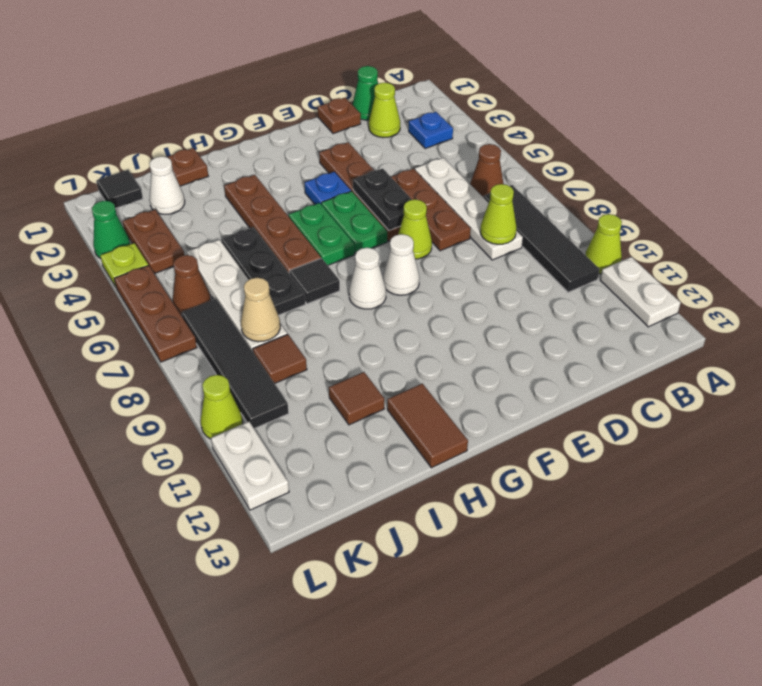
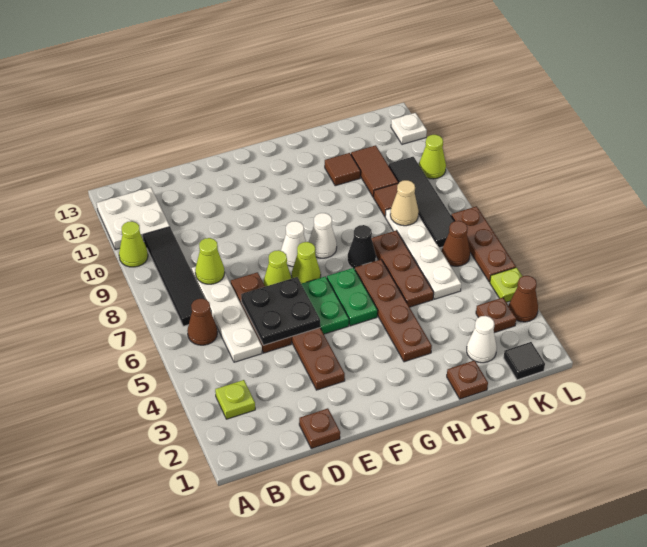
white plate A11:A12 level 1 -> white plate A11:B12 level 1
blue plate B3 level 1 -> lime plate B3 level 1
green cone C1 level 1 -> none
lime cone C2 level 1 -> lime cone F7 level 1
black plate E5:E6 level 2 -> black plate D5:E6 level 2
blue plate F4 level 1 -> none
black tile H7 level 1 -> black cone H7 level 1
brown tile H12:H13 level 1 -> brown tile J10:J11 level 1
black plate I5:I7 level 1 -> brown plate I5:I7 level 1
brown plate K3:K4 level 1 -> brown plate K3 level 1
green cone L3 level 1 -> brown cone L3 level 1
white plate L11:L12 level 1 -> white plate L12 level 1

